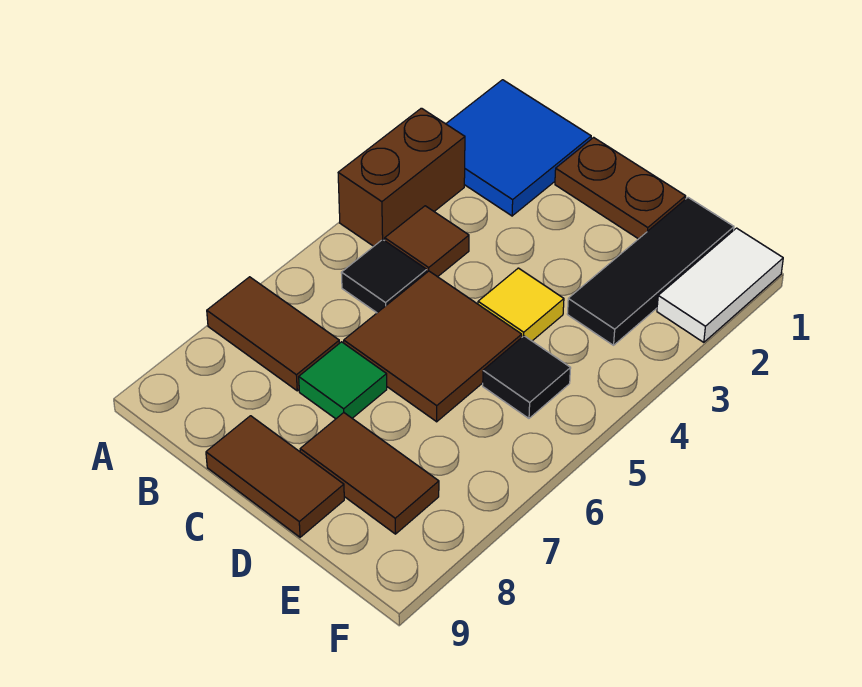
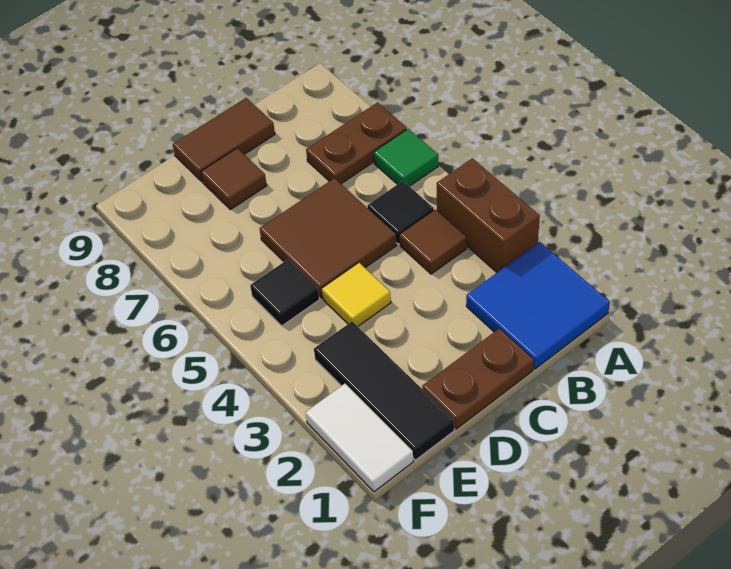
brown tile A7:B7 level 1 -> brown plate A7:B7 level 1
green tile C7 level 1 -> green tile A6 level 1
brown tile D8:E8 level 1 -> brown tile D8 level 1

